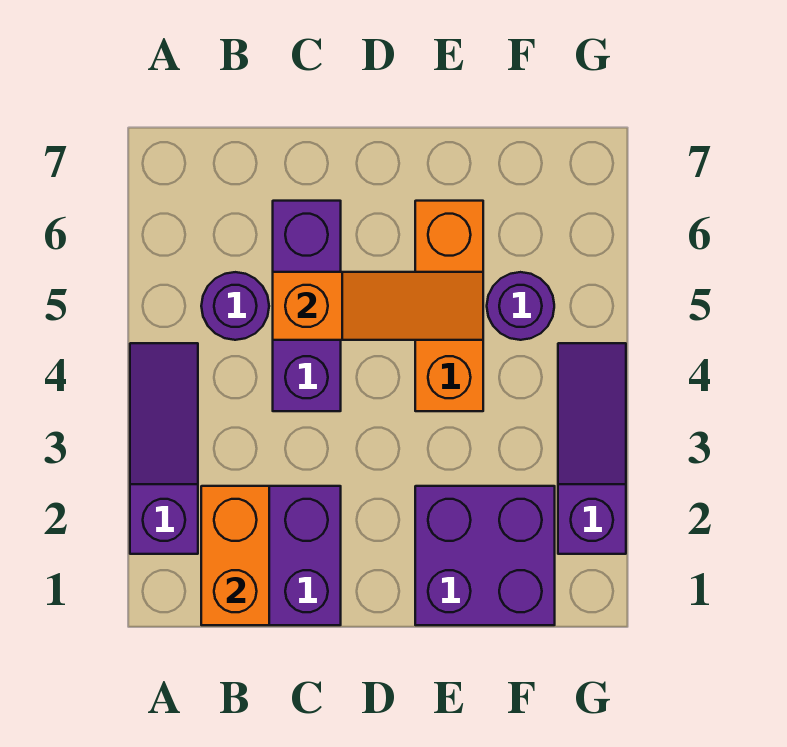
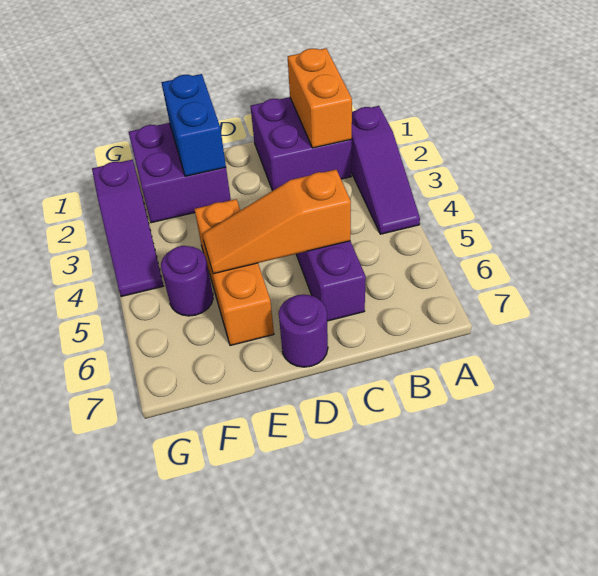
purple round brick B5 level 1 -> purple round brick D7 level 1
none -> blue brick E1:E2 level 2

